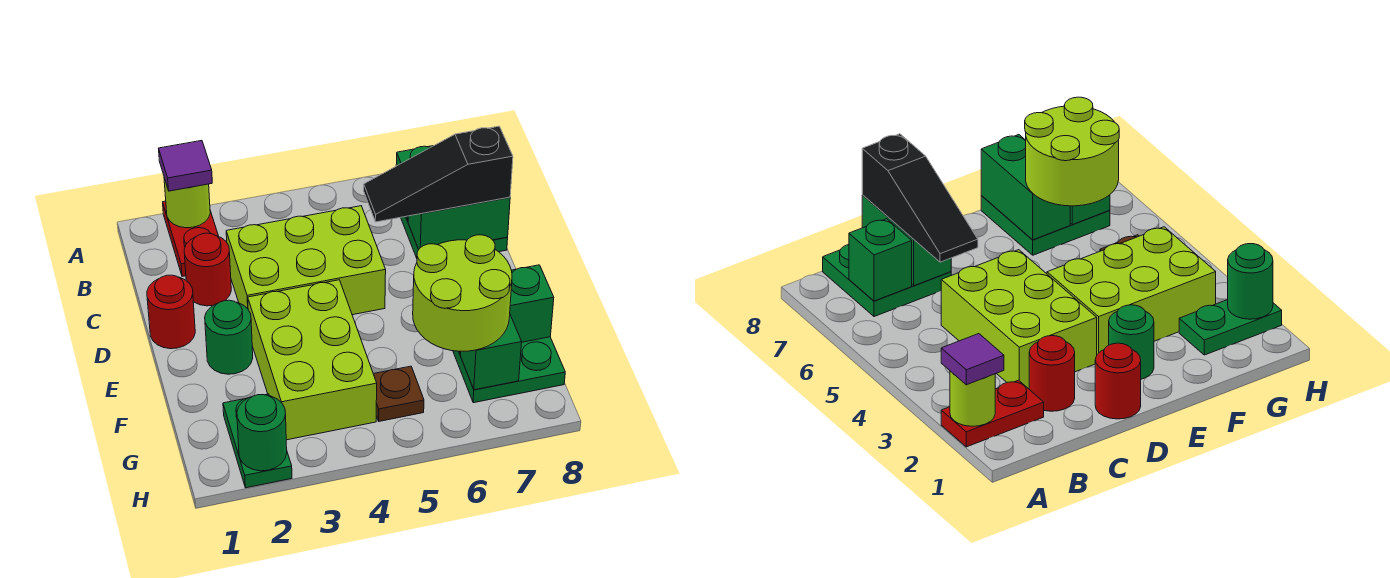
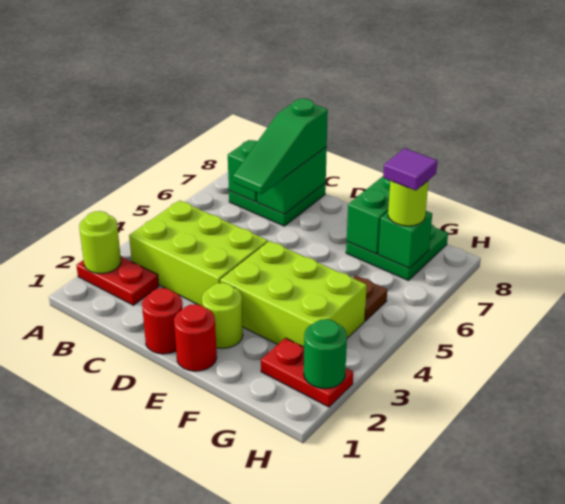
purple tile A2 level 3 -> purple tile G7 level 4
red round brick C2 level 1 -> red round brick E1 level 1
lime brick C3:D5 level 1 -> lime brick B3:D4 level 1
black slope C6:C8 level 3 top 8 -> green slope C6:C8 level 3 top 8
green round brick E2 level 1 -> lime round brick E2 level 1
lime round brick F6:G7 level 3 -> lime round brick G7 level 3
green plate G2:H2 level 1 -> red plate G2:H2 level 1

